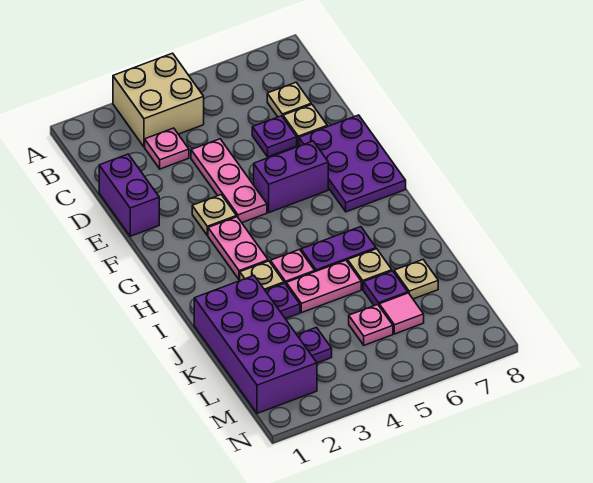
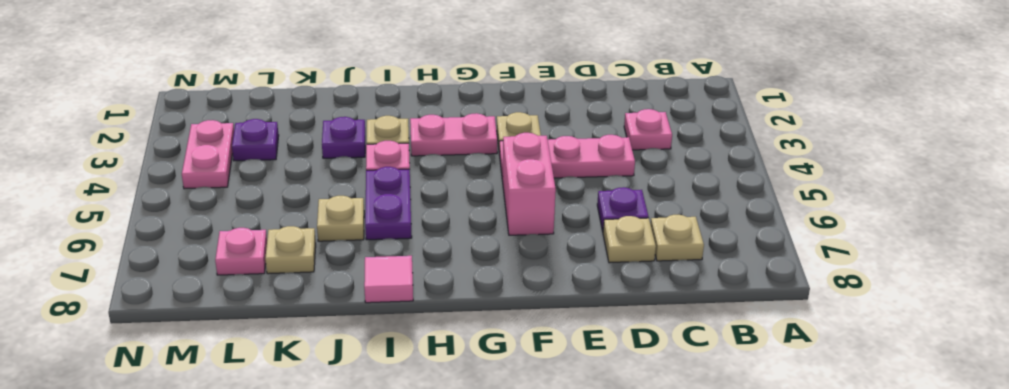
tan brick A3:B4 level 1 -> none
purple brick D1:E1 level 1 -> none
purple plate E7:G8 level 1 -> none
purple brick F5:F6 level 1 -> pink brick F5:F6 level 1
purple brick J1:M2 level 1 -> none
pink plate J4:J5 level 1 -> pink plate M3:M4 level 1
purple plate K6 level 1 -> none
pink plate L5 level 1 -> pink plate L7 level 1
pink tile L6 level 1 -> pink tile I8 level 1

